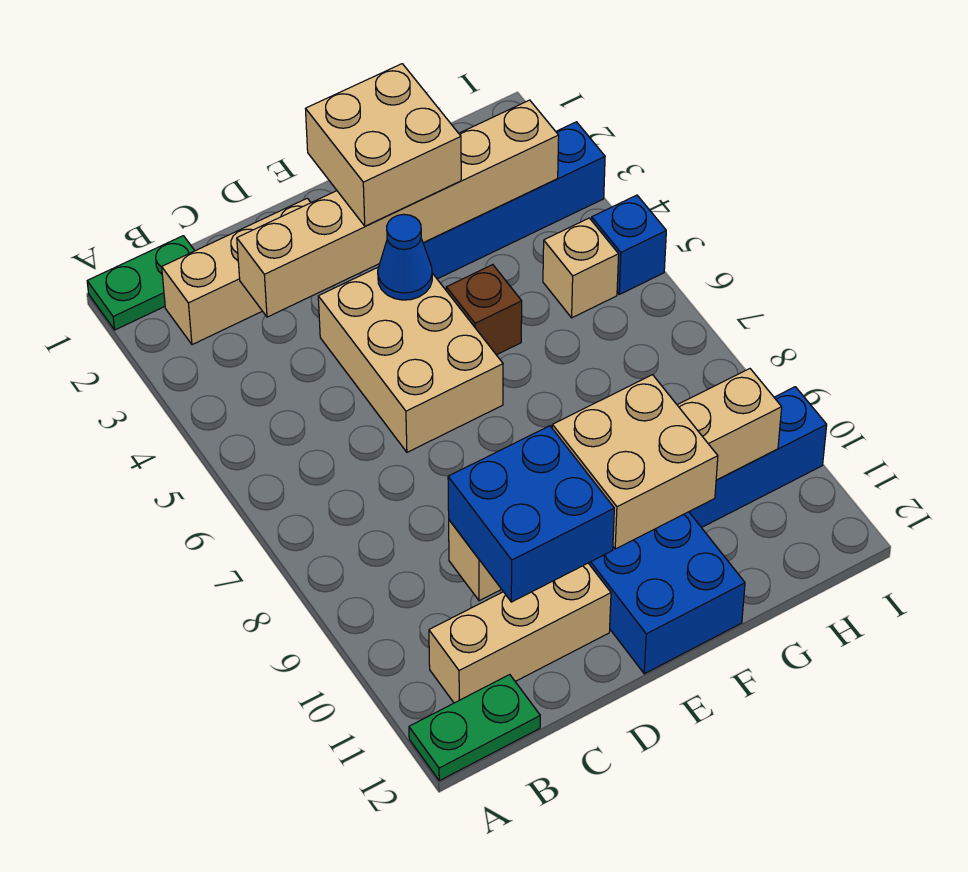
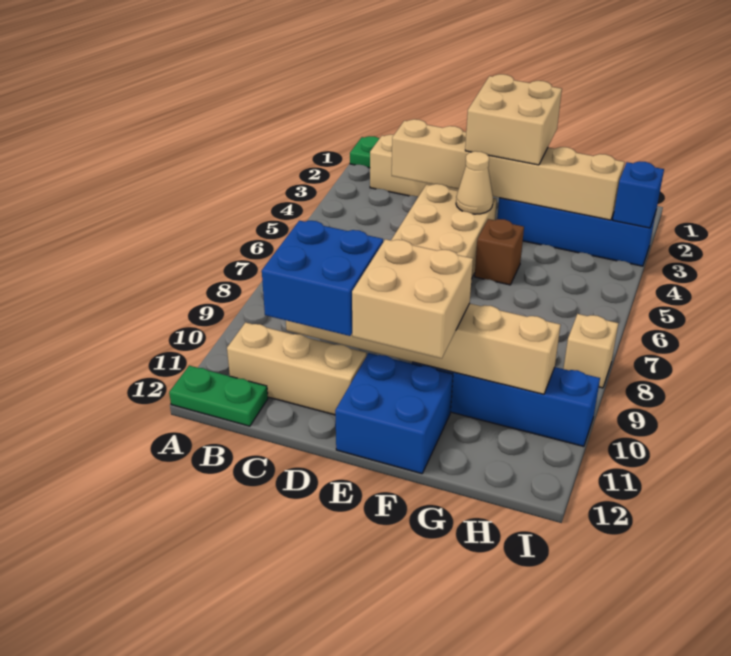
blue cone E4 level 2 -> tan cone E4 level 2
tan brick H5 level 1 -> tan brick I8 level 1
blue brick I5 level 1 -> blue brick I3 level 2

